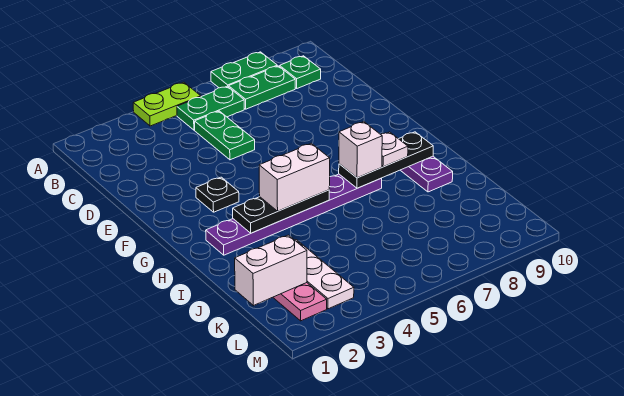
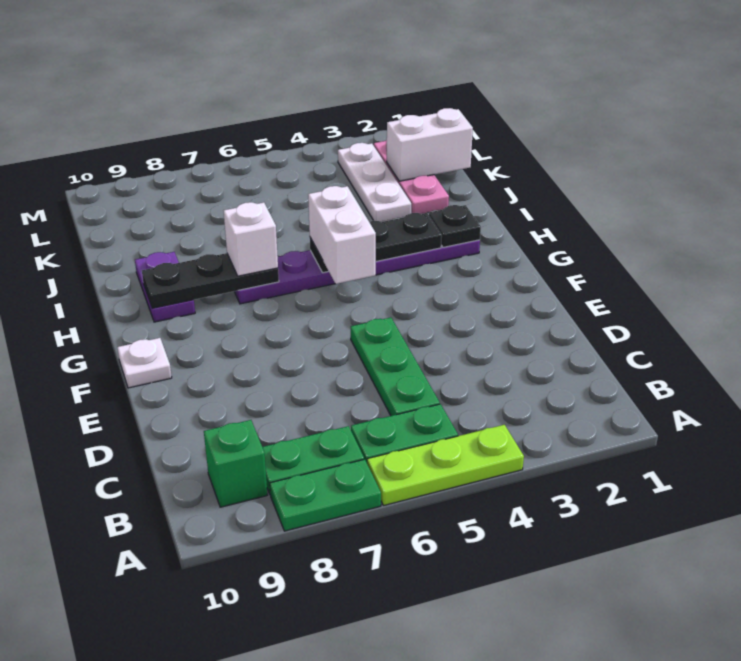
lime plate A4:A5 level 1 -> lime plate A4:A6 level 1
green plate B9 level 1 -> green brick B9 level 1
green plate C5:D5 level 1 -> green plate C5:E5 level 1
black plate F3 level 1 -> black plate H2 level 2
white brick H4:H5 level 3 -> white brick G5:H5 level 3
white plate H8 level 3 -> white plate F10 level 1

